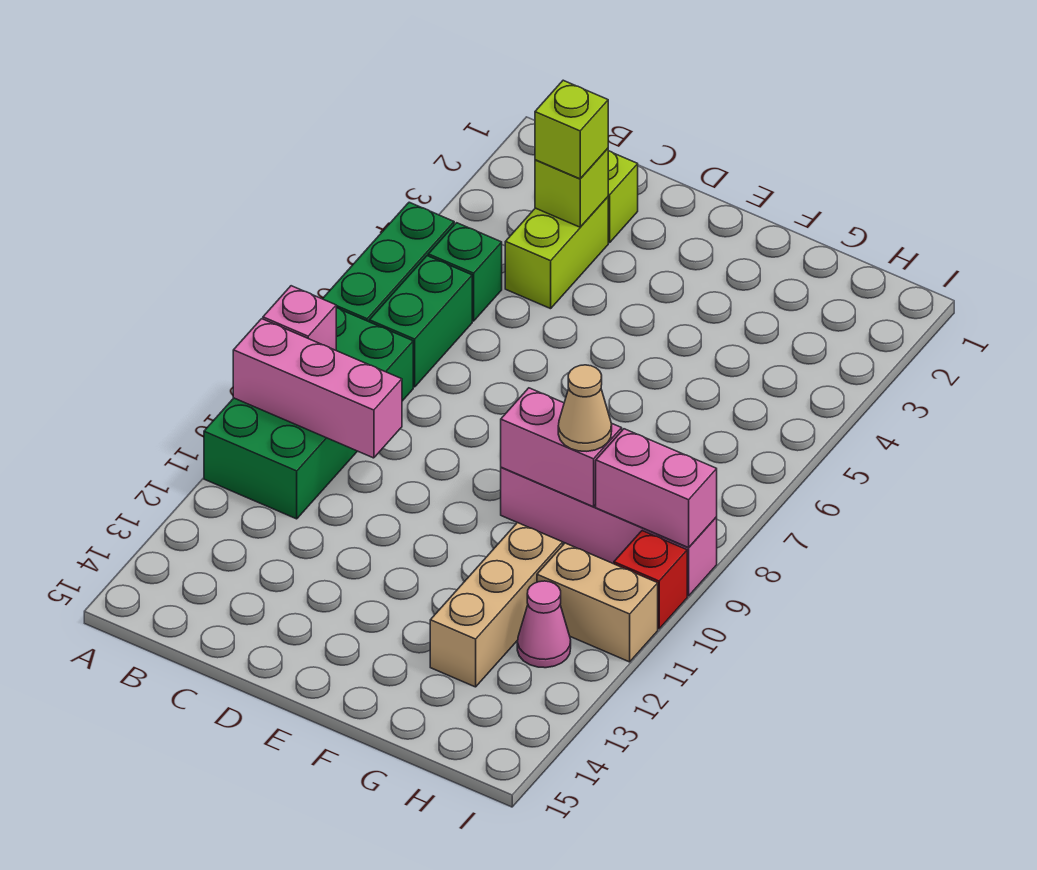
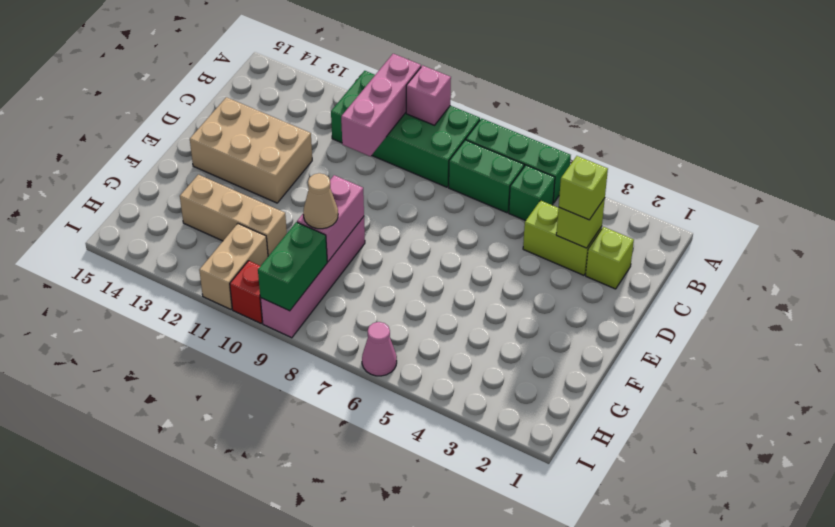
none -> tan brick D12:E14 level 1
pink brick H9:I9 level 2 -> green brick H9:I9 level 2
pink cone H12 level 1 -> pink cone I6 level 1

